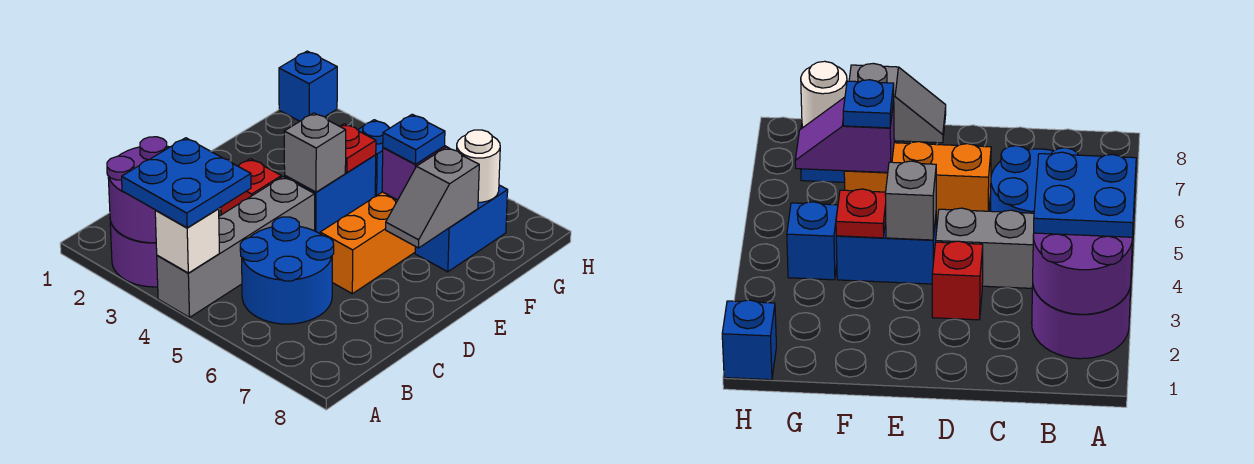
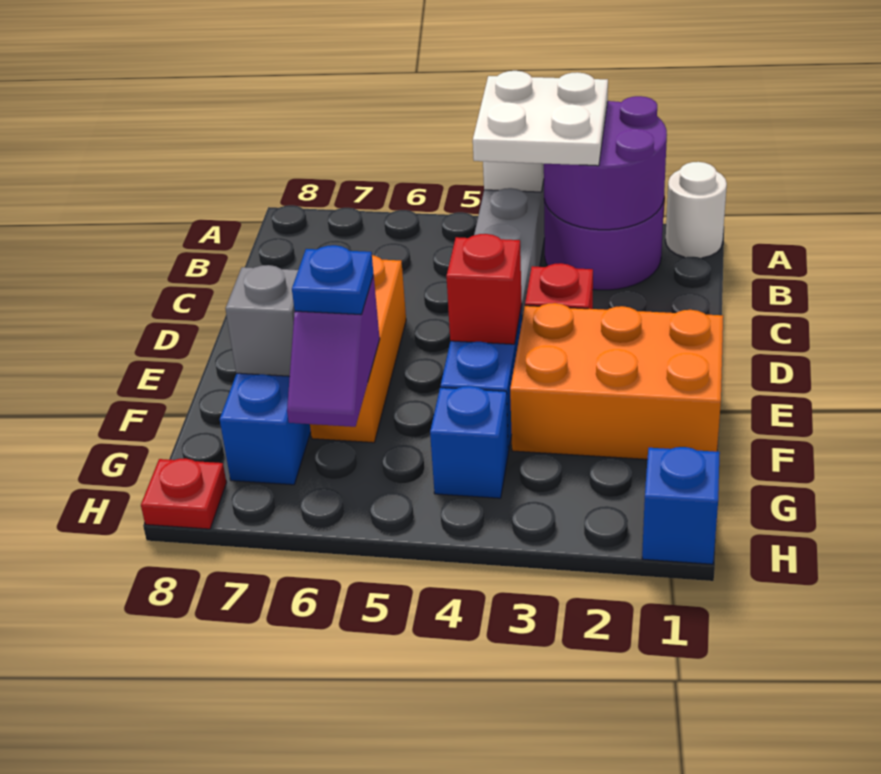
blue plate A3:B4 level 3 -> white plate A3:B4 level 3
blue round brick B5:C6 level 1 -> none
none -> orange brick E1:F3 level 1
grey brick E4 level 2 -> red brick E4 level 2
red plate F4 level 2 -> red plate H8 level 1
white round brick G7 level 2 -> white round brick A1 level 1

